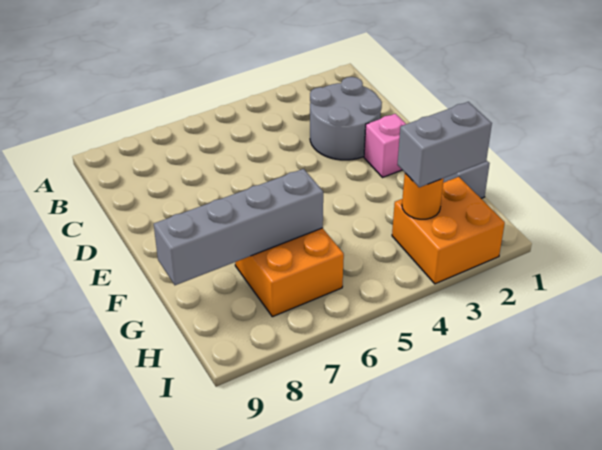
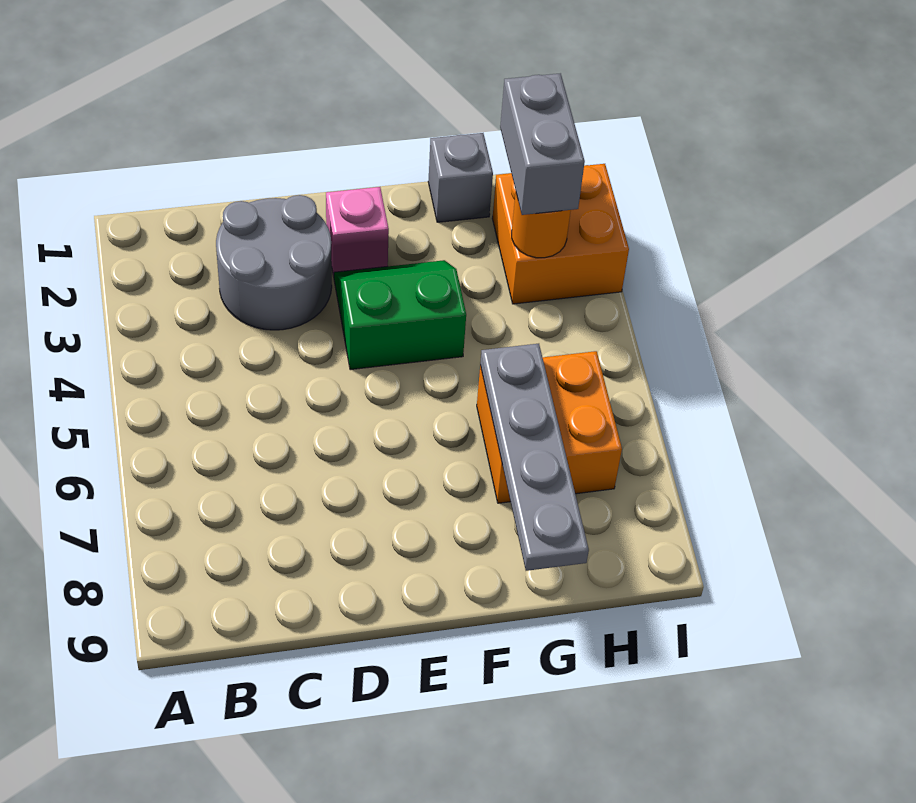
none -> green slope E3:F4 level 1 top 4
grey brick G6:G9 level 2 -> grey plate G6:G9 level 2

